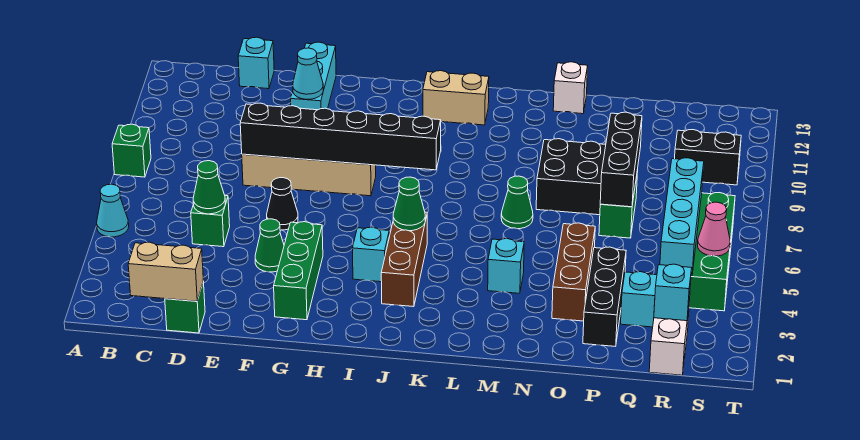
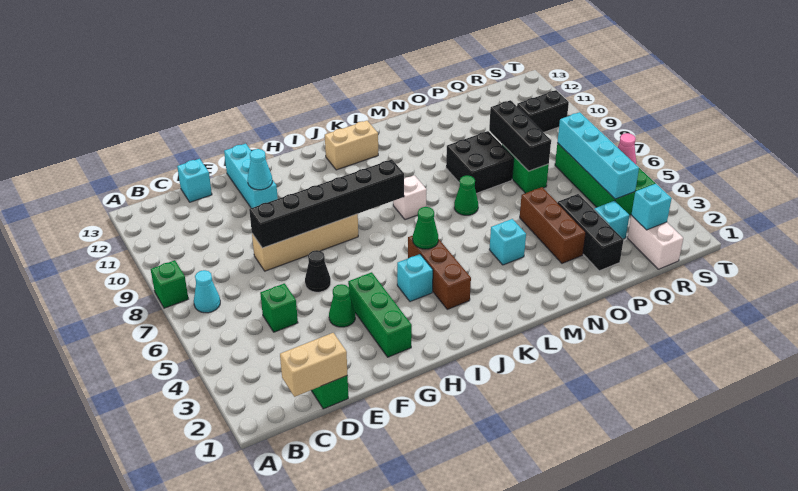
cyan cone A5 level 1 -> cyan cone B7 level 1
green cone D5 level 2 -> none
white brick N13 level 1 -> white brick K8 level 1

